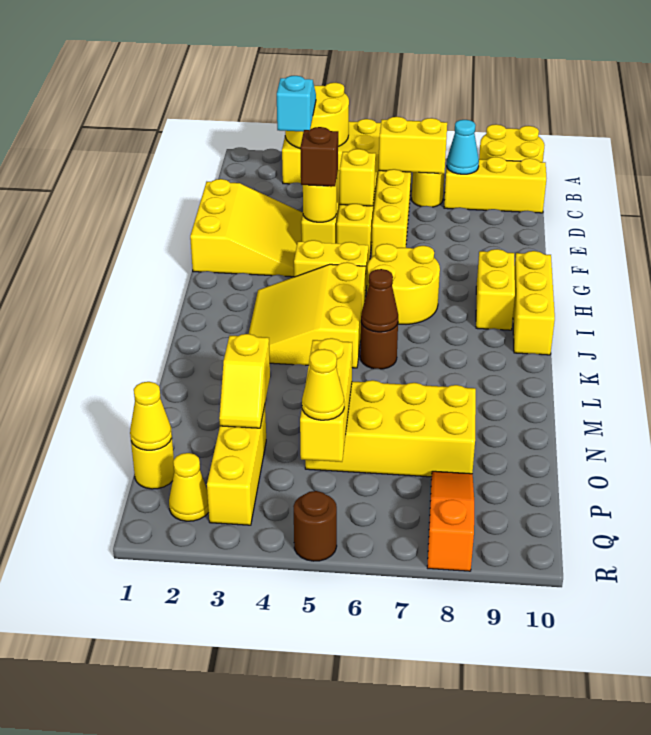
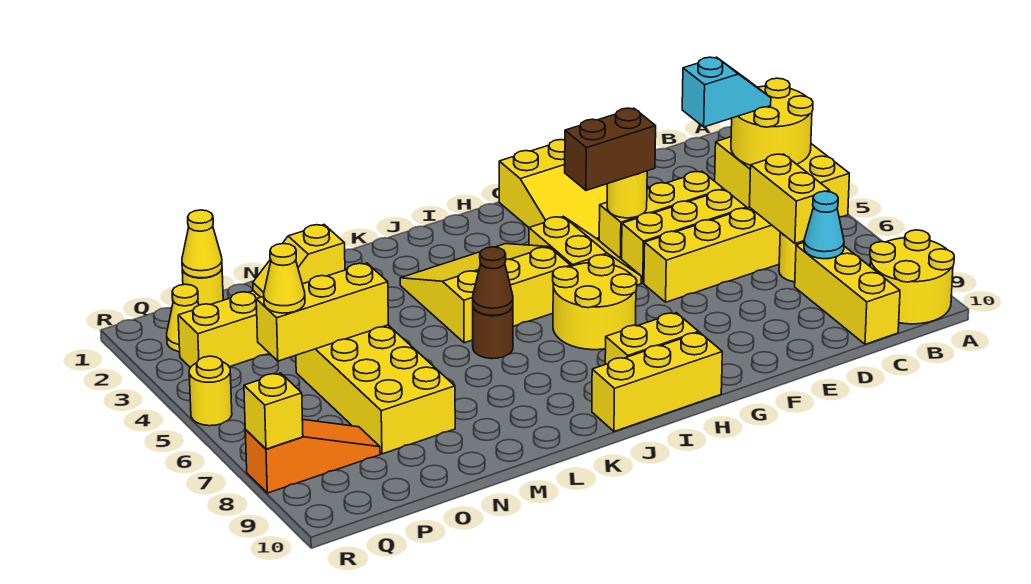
yellow brick E5 level 2 -> yellow brick R8 level 2
brown brick F4 level 3 -> brown brick F4:G4 level 3
brown round brick R5 level 1 -> yellow round brick R5 level 1

